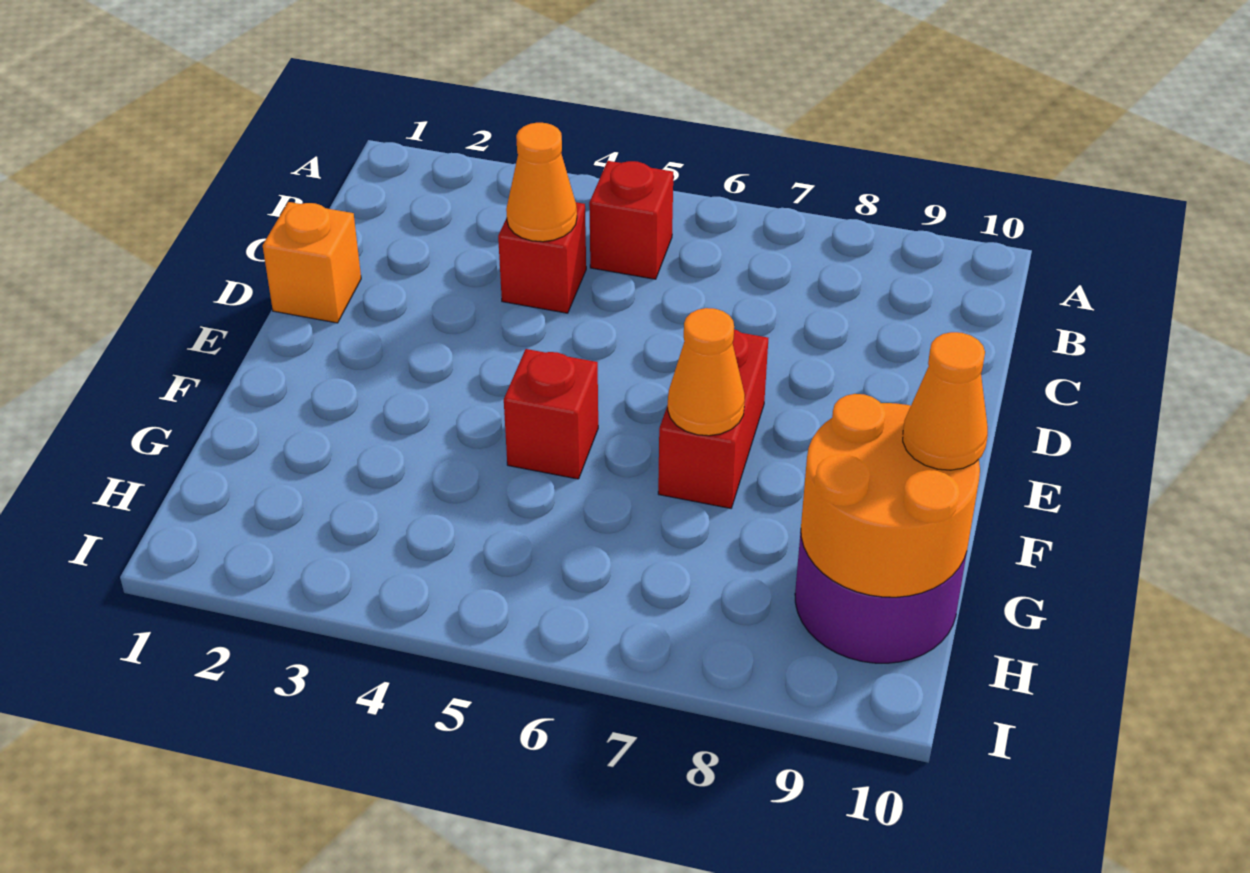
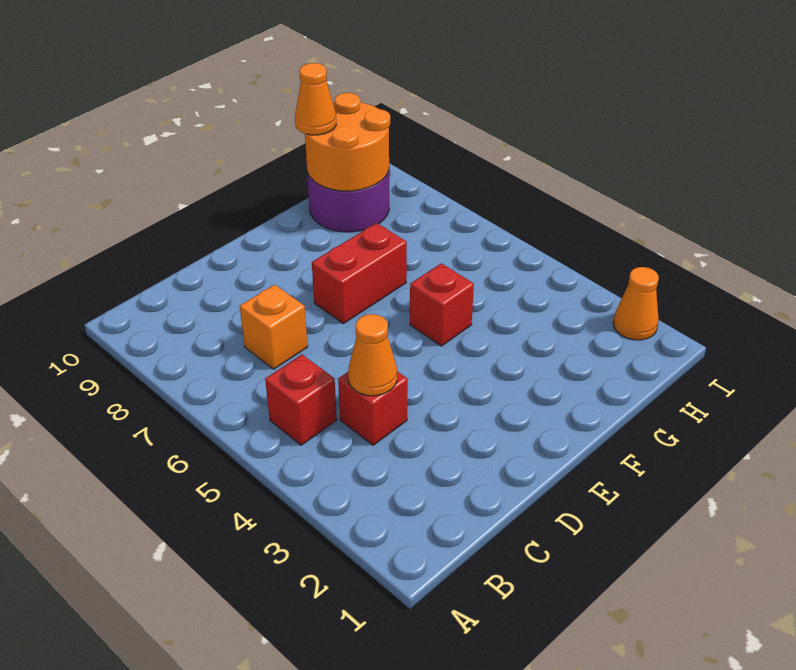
orange brick D1 level 1 -> orange brick C7 level 1
orange cone F7 level 2 -> orange cone I2 level 1

